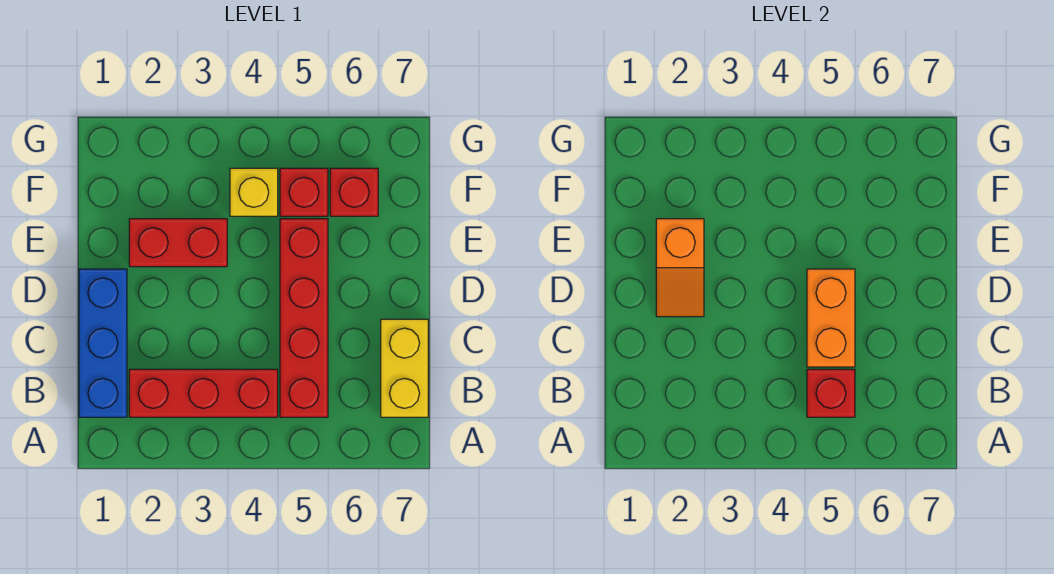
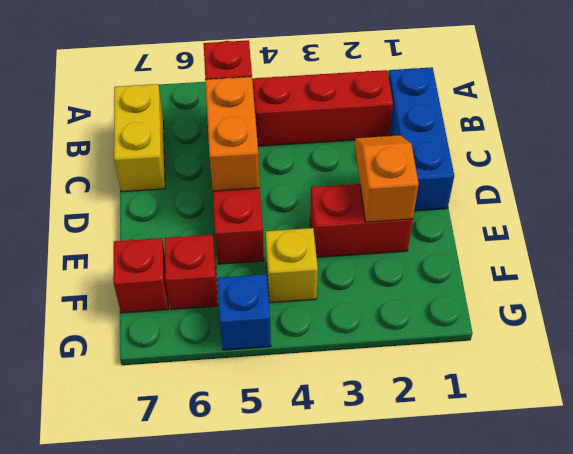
red brick F5 level 1 -> red brick F7 level 1
none -> blue brick G5 level 1

